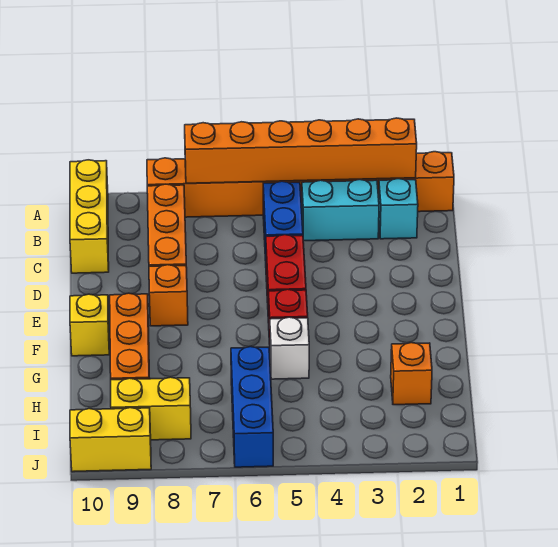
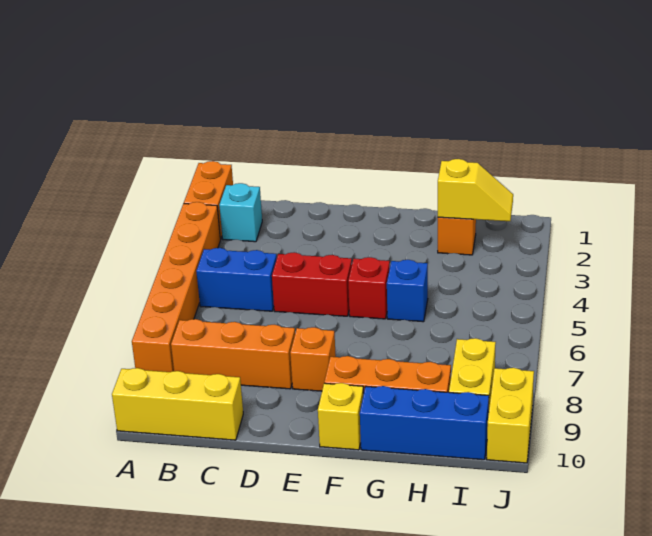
orange brick A2:A7 level 2 -> none
cyan brick B3:B4 level 1 -> none
white brick G5 level 1 -> blue brick G5 level 1
none -> yellow slope H2:I2 level 2 top H
blue brick H6:J6 level 1 -> blue brick G10:I10 level 1

